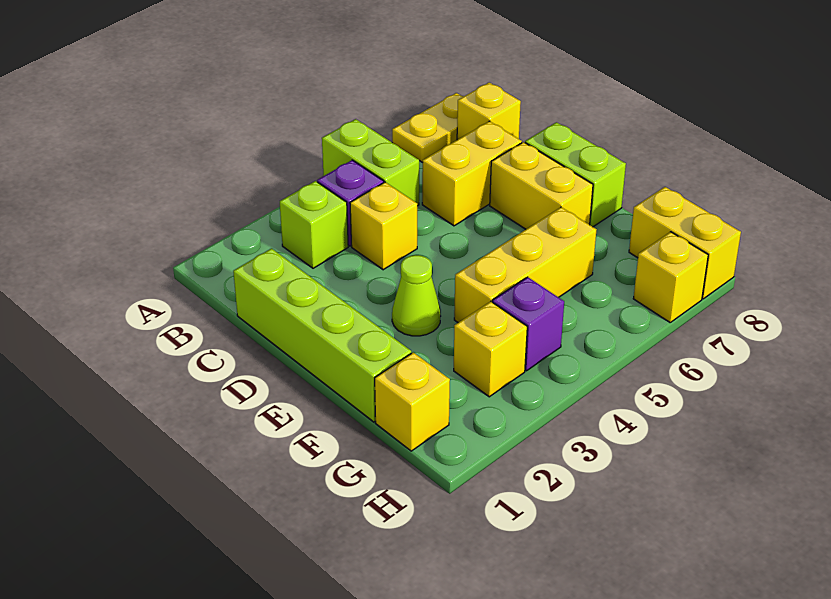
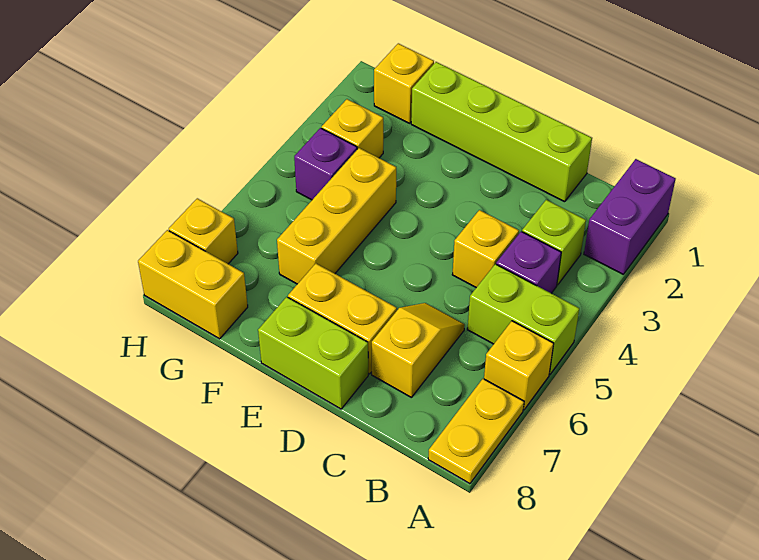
none -> purple brick A1:A2 level 1
yellow brick B8 level 1 -> yellow brick A6 level 1
yellow brick C6:C7 level 1 -> yellow slope C6:C7 level 1 top 7
lime cone E3 level 1 -> none

